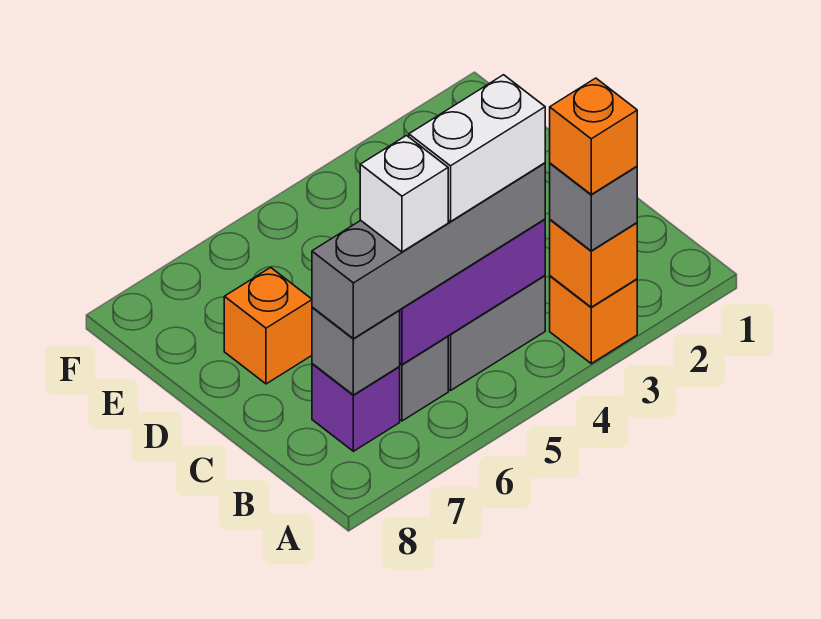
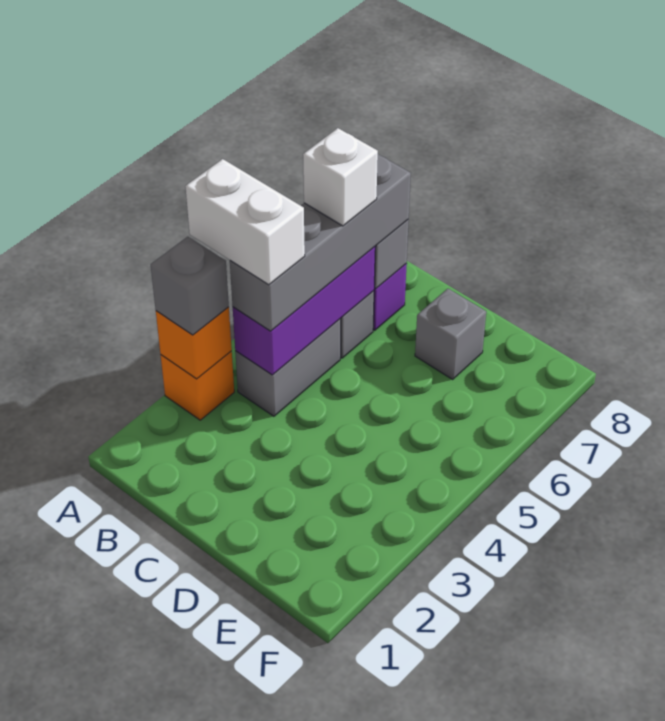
orange brick A3 level 4 -> none
white brick B4:B5 level 4 -> white brick A4:B4 level 4
orange brick D7 level 1 -> grey brick D7 level 1

